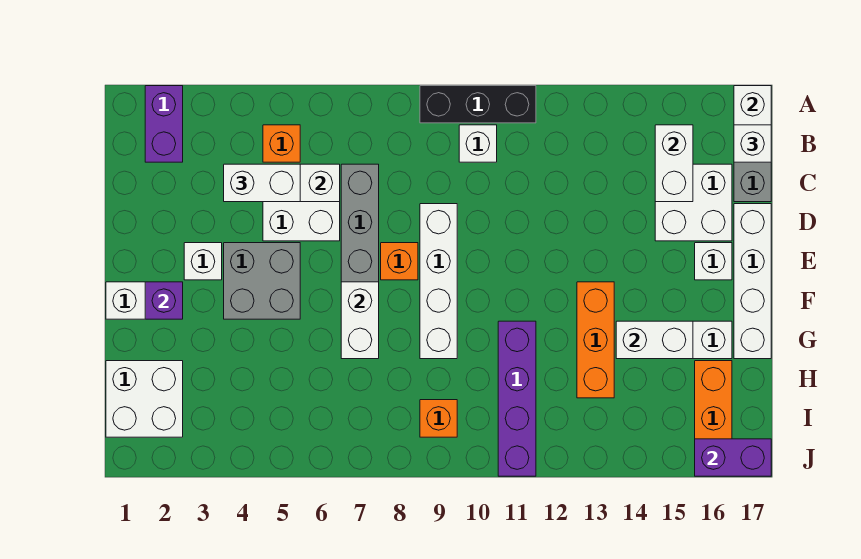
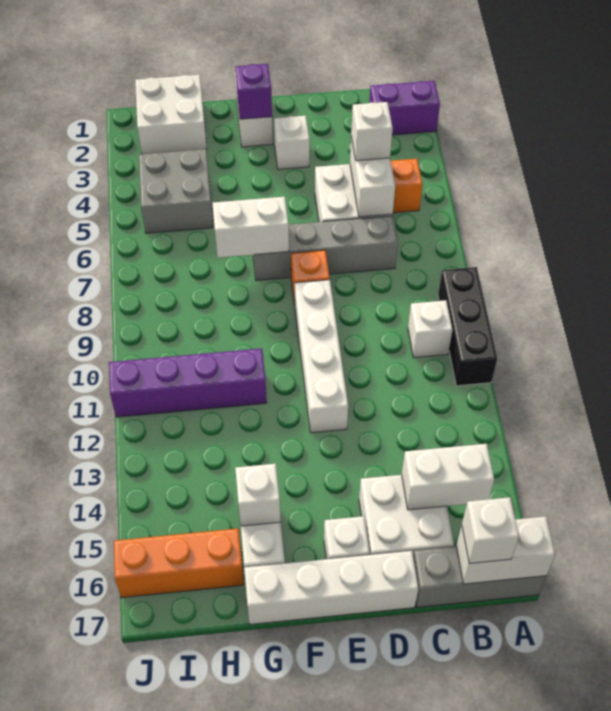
white brick C4:C5 level 3 -> white brick C5 level 3
white brick D9:G9 level 1 -> white brick E9:E12 level 1
grey brick E4:F5 level 1 -> grey brick H4:I5 level 1
orange brick F13:H13 level 1 -> none
white brick G14:G15 level 2 -> white brick G15 level 2
orange brick I9 level 1 -> none
purple brick J16:J17 level 2 -> none

